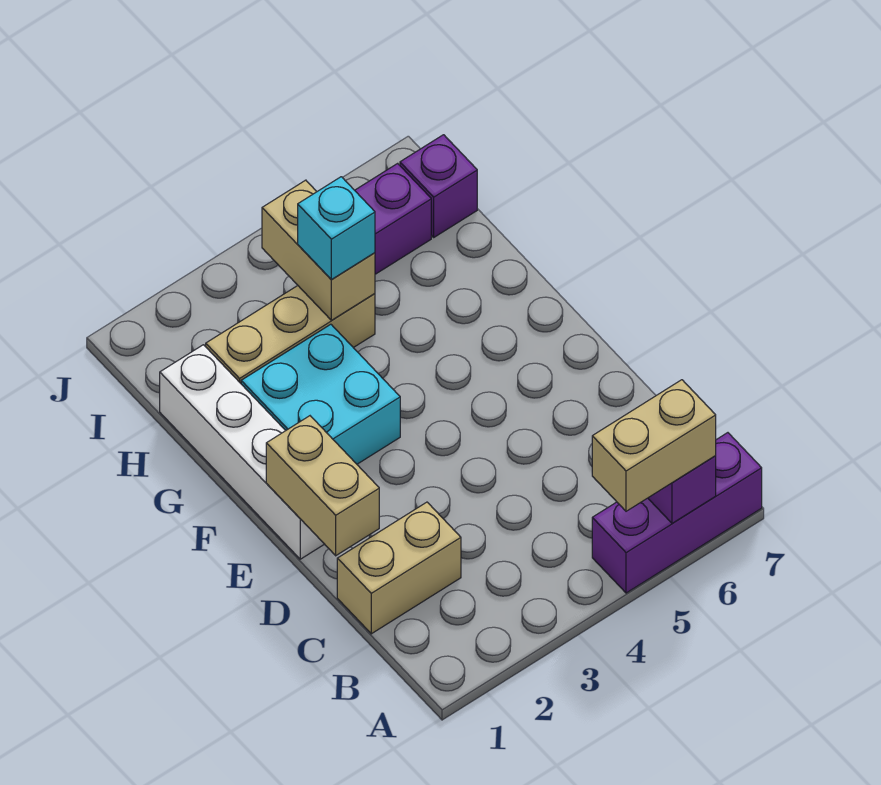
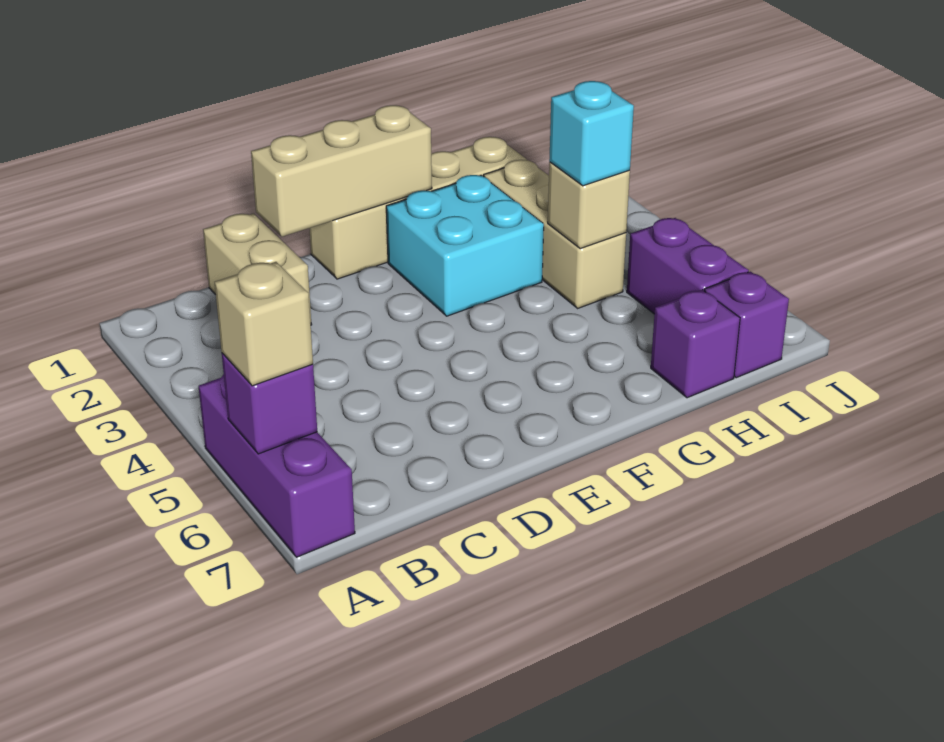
tan brick A5:A6 level 3 -> tan brick A6 level 3
tan brick D1:E1 level 2 -> tan brick D1:F1 level 2
white brick E1:H1 level 1 -> tan brick E1:H1 level 1
tan brick H4:I4 level 2 -> tan brick H4 level 2
none -> purple brick H7 level 1

